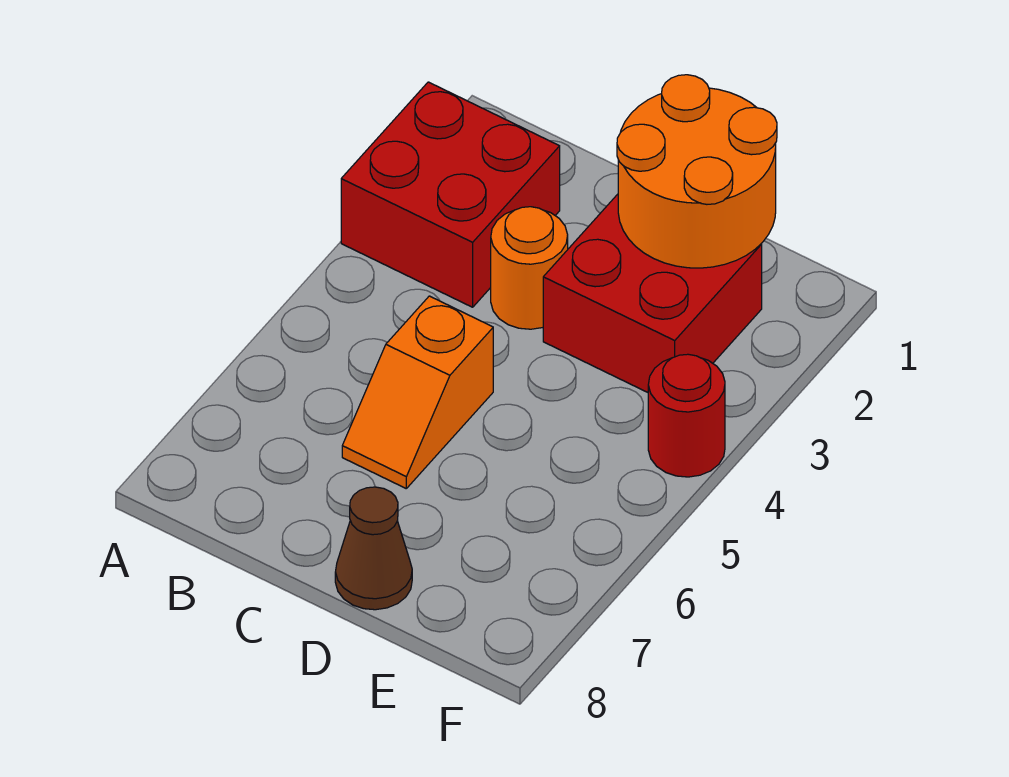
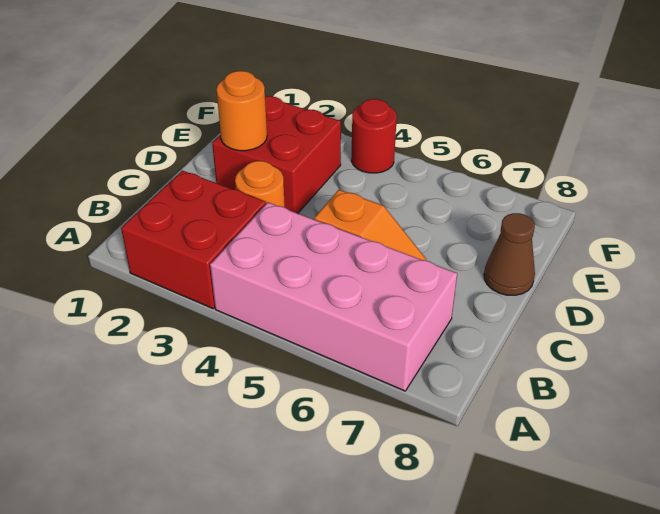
none -> pink brick A4:B7 level 1
orange round brick D1:E2 level 2 -> orange round brick D2 level 2

